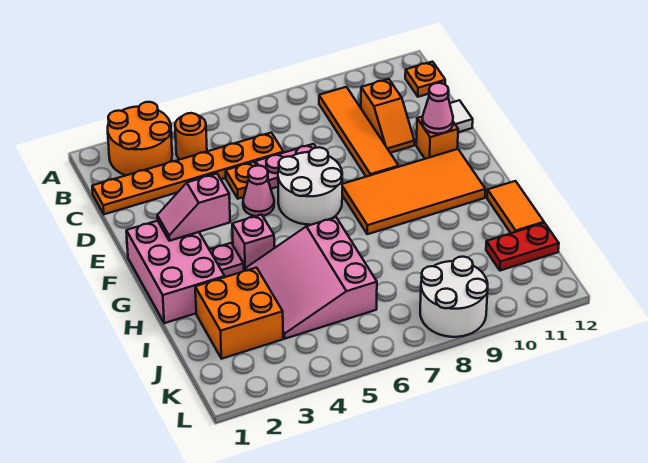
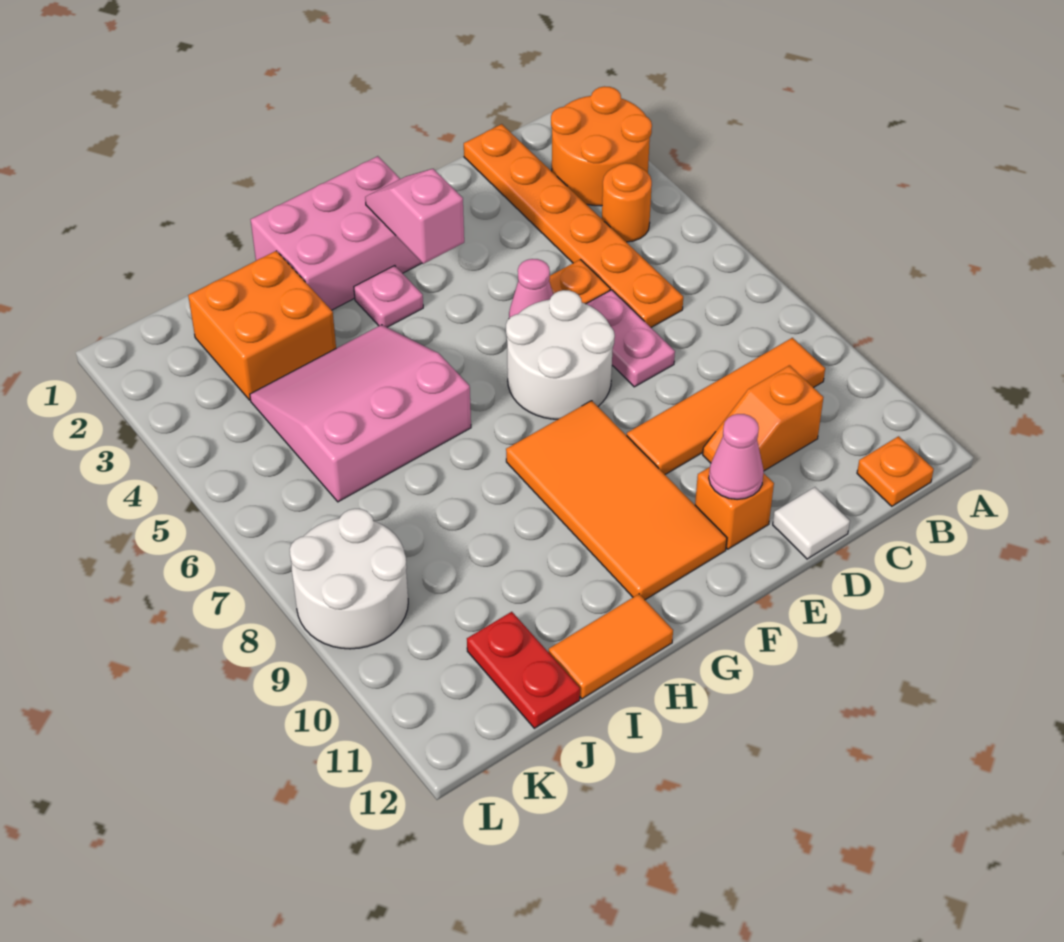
pink brick G4 level 1 -> none

